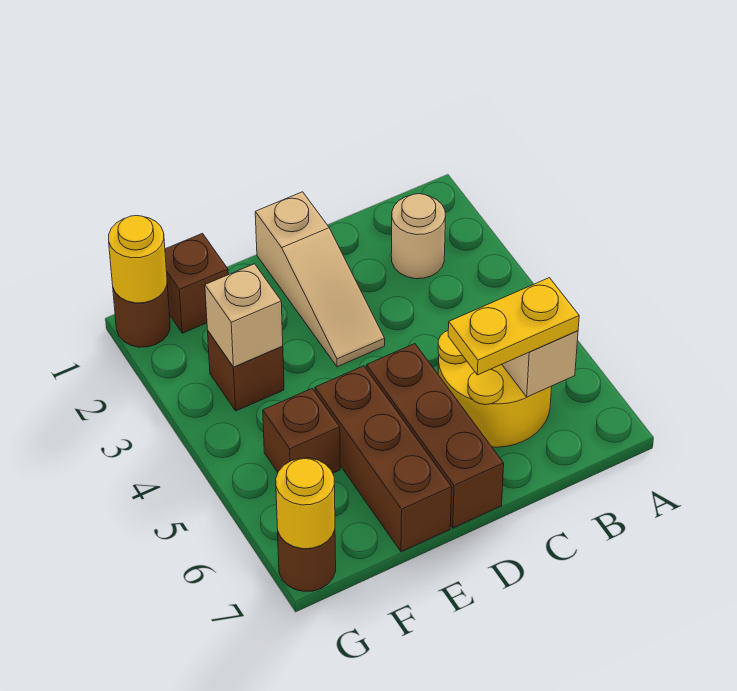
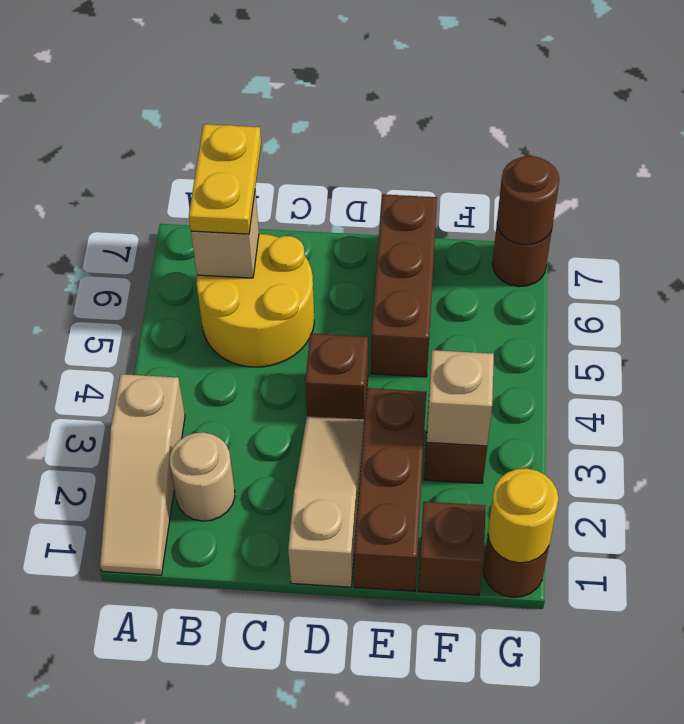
none -> tan slope A1:A3 level 1 top 3
yellow plate B6:C6 level 3 -> yellow plate B6:B7 level 3
brown brick D5:D7 level 1 -> brown brick E1:E3 level 1
brown brick F5 level 1 -> brown brick D4 level 1
yellow round brick G7 level 2 -> brown round brick G7 level 2

